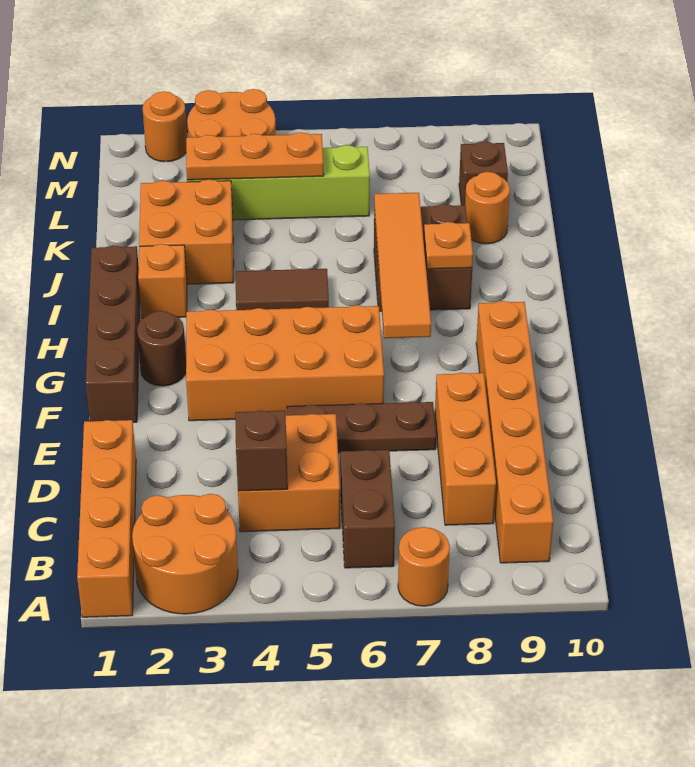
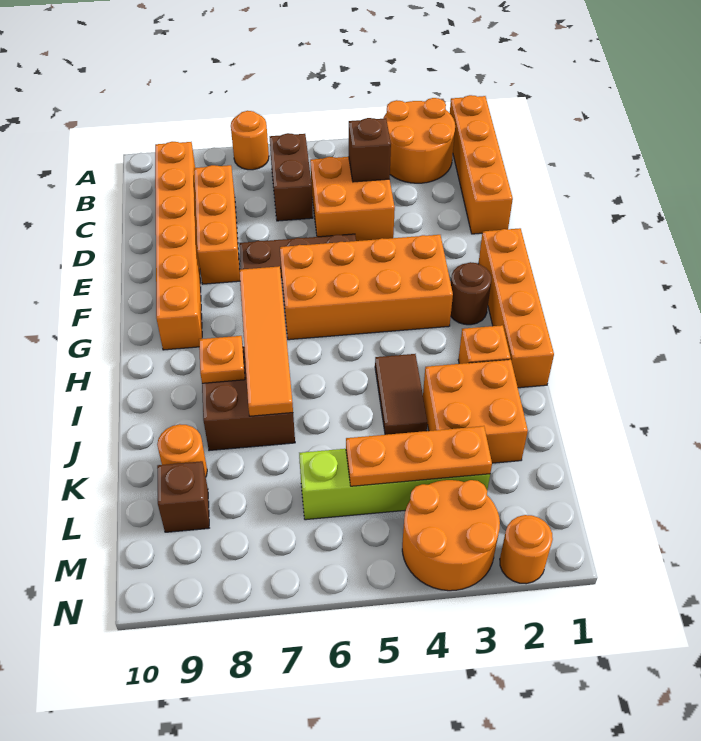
brown brick F1:I1 level 1 -> orange brick F1:I1 level 1
brown tile I4:I5 level 1 -> brown tile I4:J4 level 1

